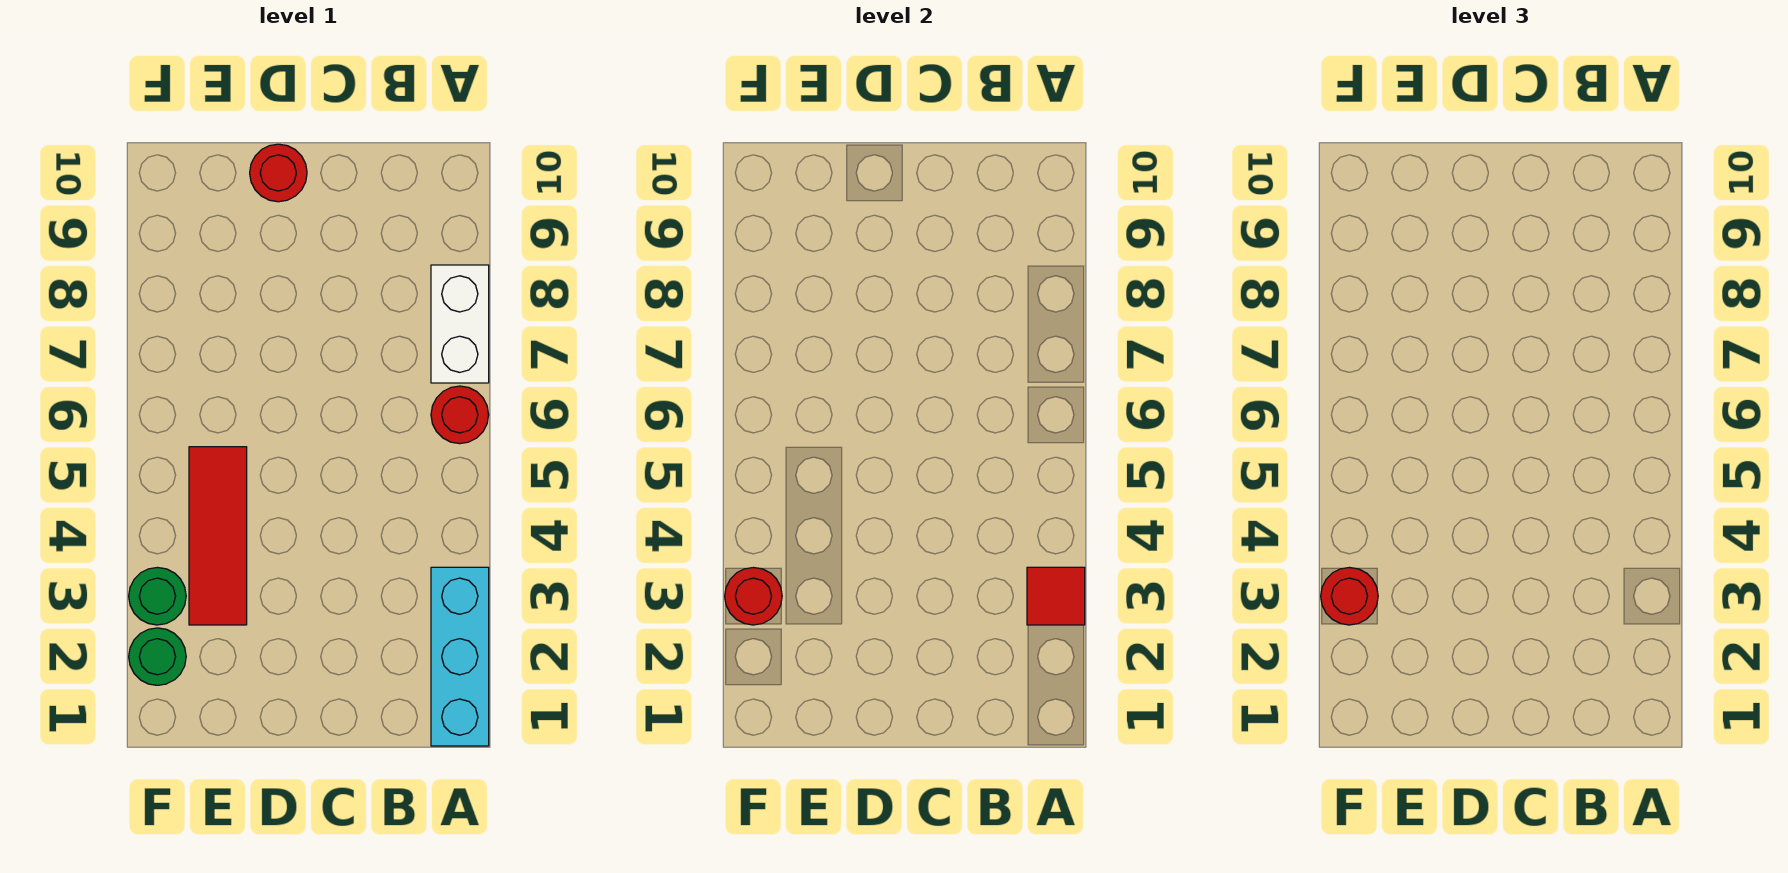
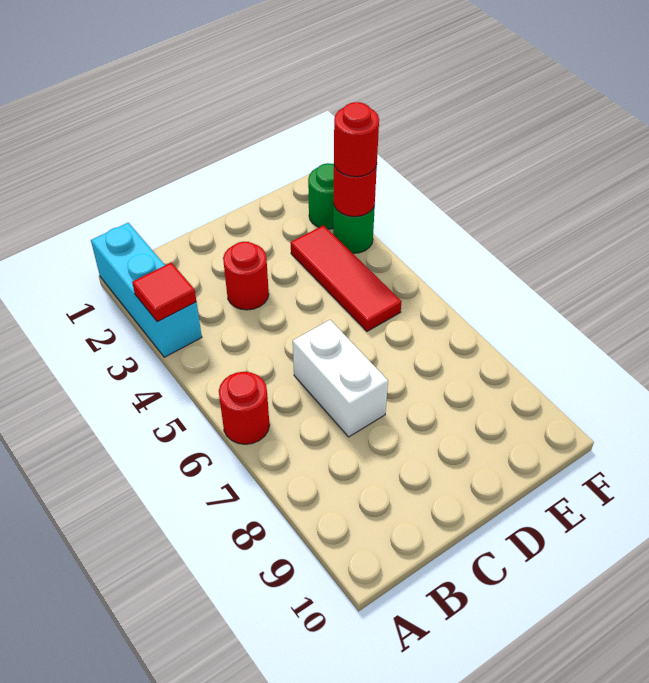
white brick A7:A8 level 1 -> white brick C6:C7 level 1
red round brick D10 level 1 -> red round brick C3 level 1

